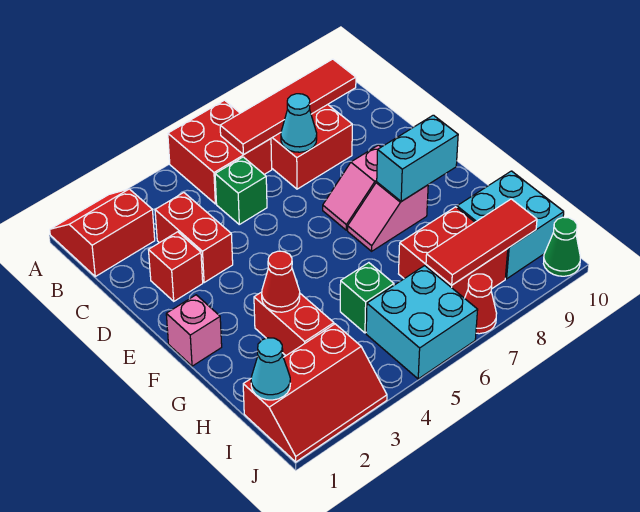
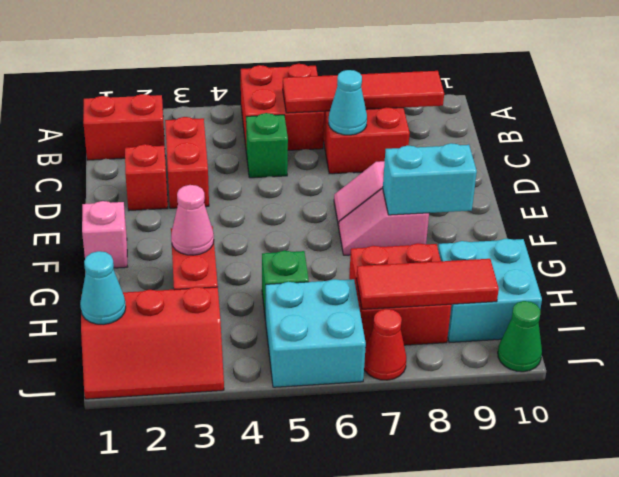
red cone G3 level 2 -> pink cone G3 level 2

